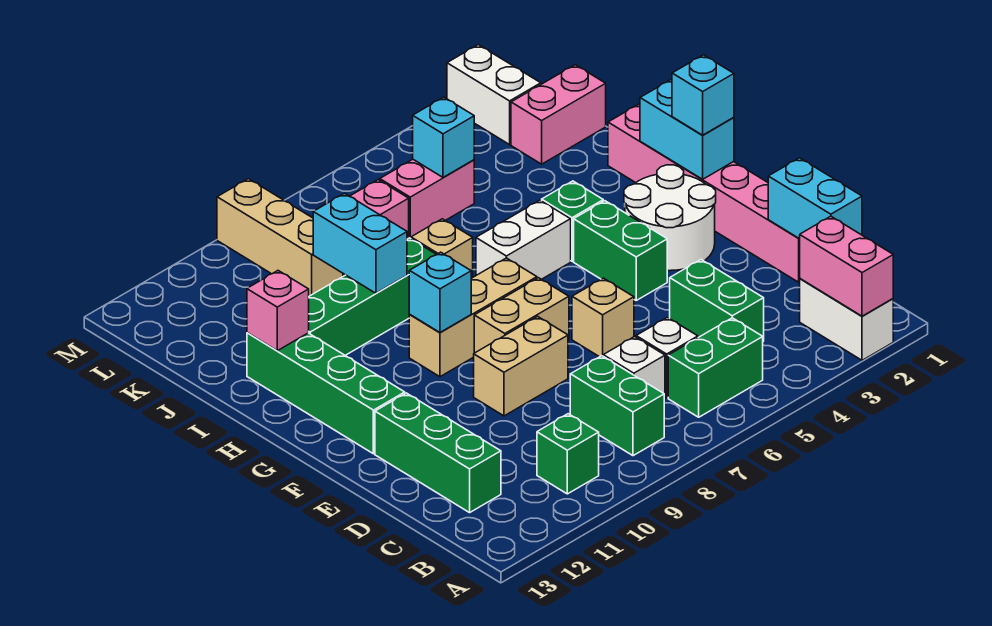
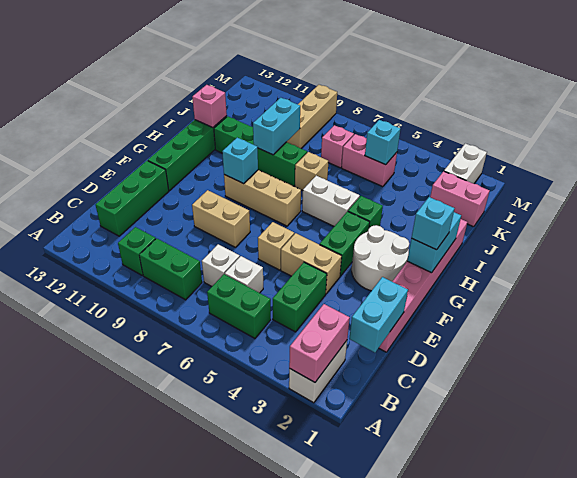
green brick B8:C8 level 1 -> green brick B8:B9 level 1
tan brick F7:F8 level 1 -> tan brick E4:E5 level 1

